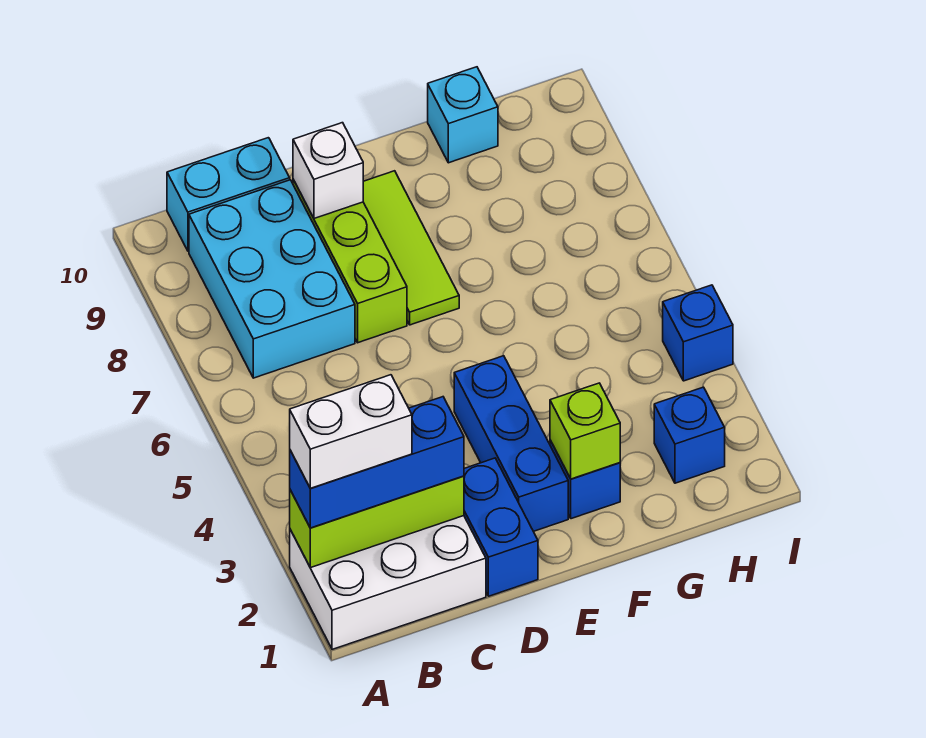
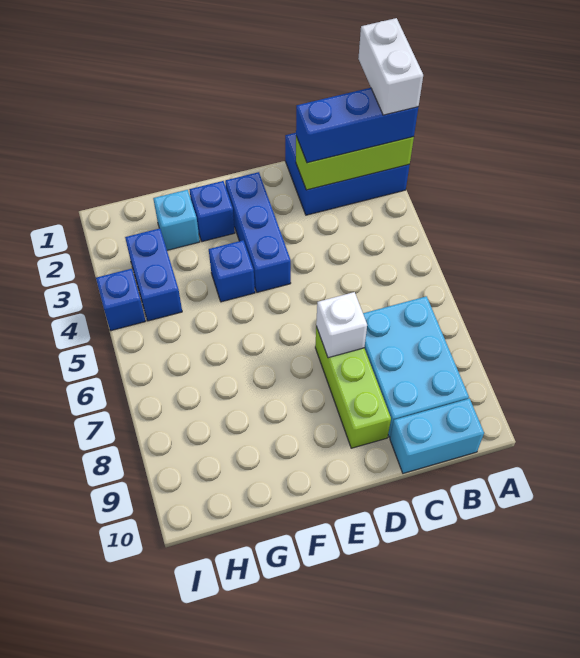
white brick A1:C2 level 1 -> blue brick A1:C2 level 1
white brick A2:B2 level 4 -> white brick A1:A2 level 4
blue brick D1:D2 level 1 -> blue brick H3:H4 level 1
white brick D9 level 2 -> white brick D7 level 2
lime tile E7:E9 level 1 -> none
lime brick F2 level 2 -> none
cyan brick G10 level 1 -> cyan brick G2 level 1
blue brick H2 level 1 -> blue brick F4 level 1

